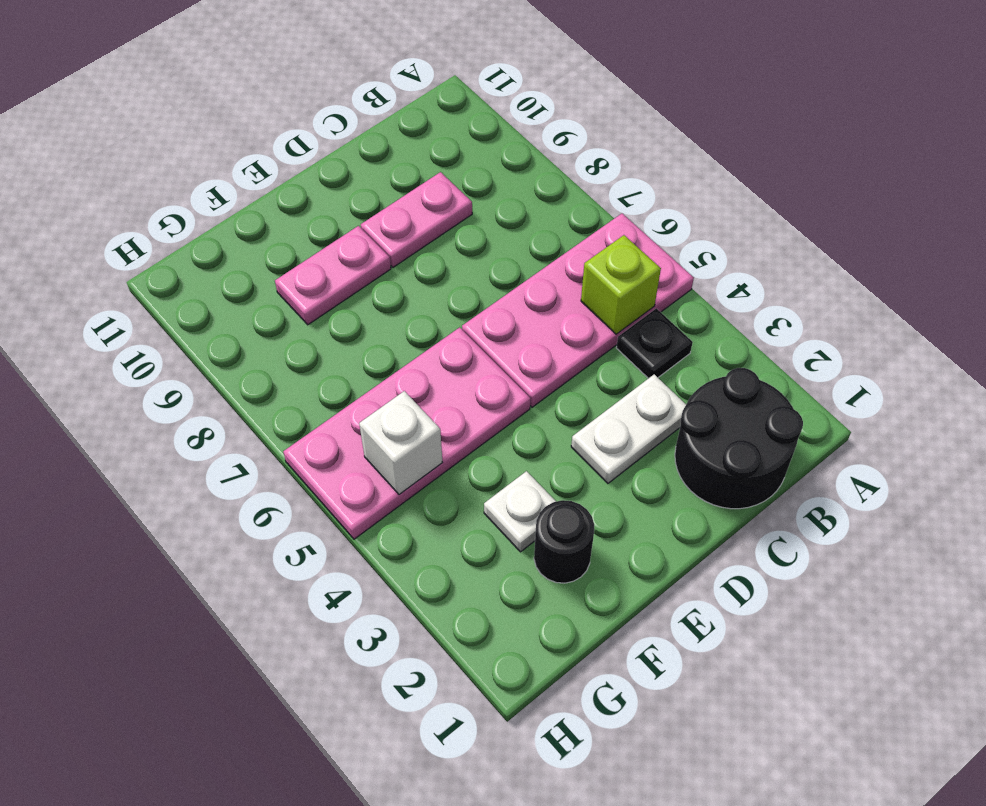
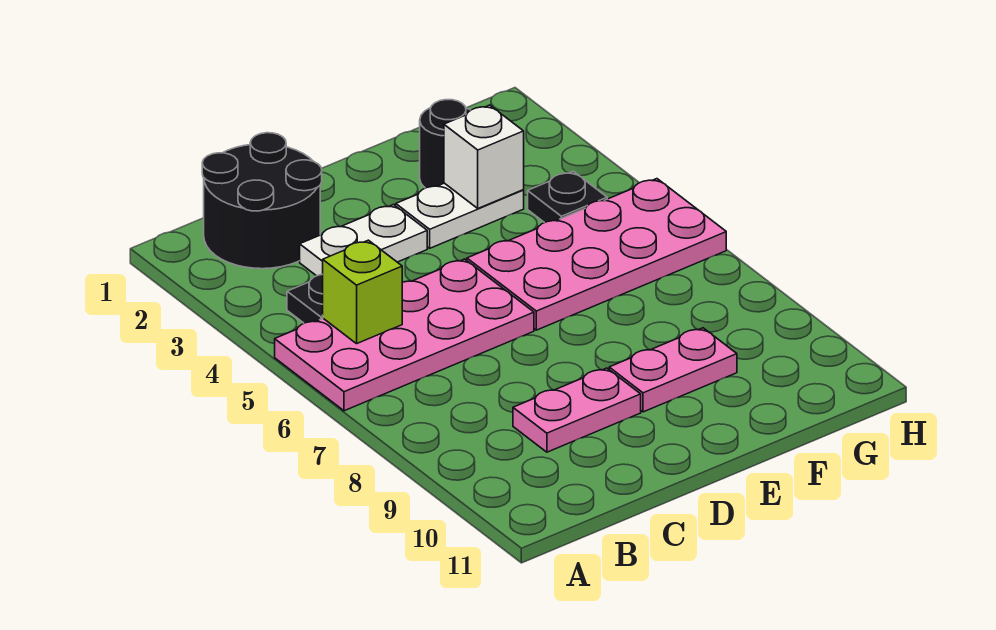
white plate F3 level 1 -> white plate E3:F3 level 1
none -> black plate G4 level 1
white brick G5 level 2 -> white brick F3 level 2

